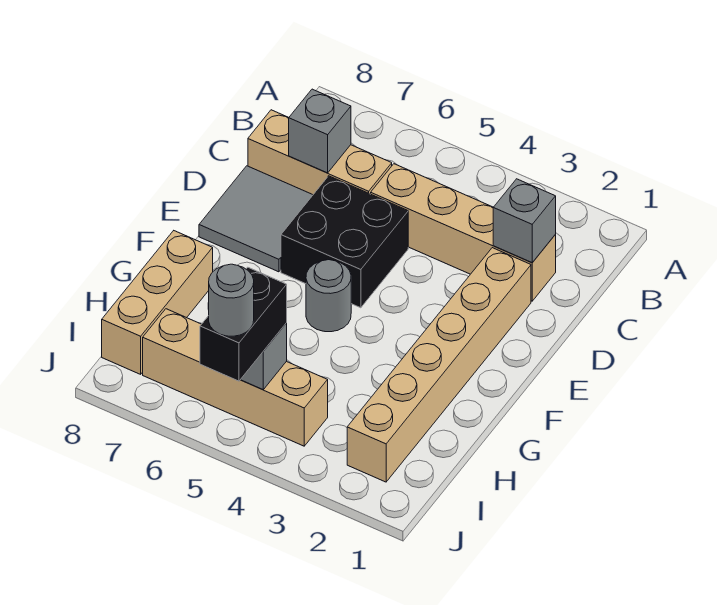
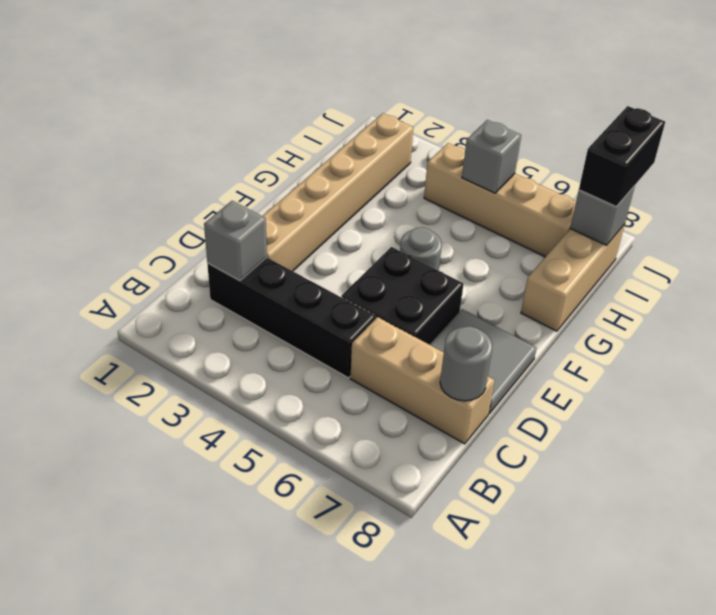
tan brick C2:C5 level 1 -> black brick C2:C5 level 1
grey brick C7 level 2 -> grey brick I8 level 2
black brick I5:J5 level 3 -> black brick I8:J8 level 3
grey round brick J5 level 4 -> grey round brick C8 level 2

